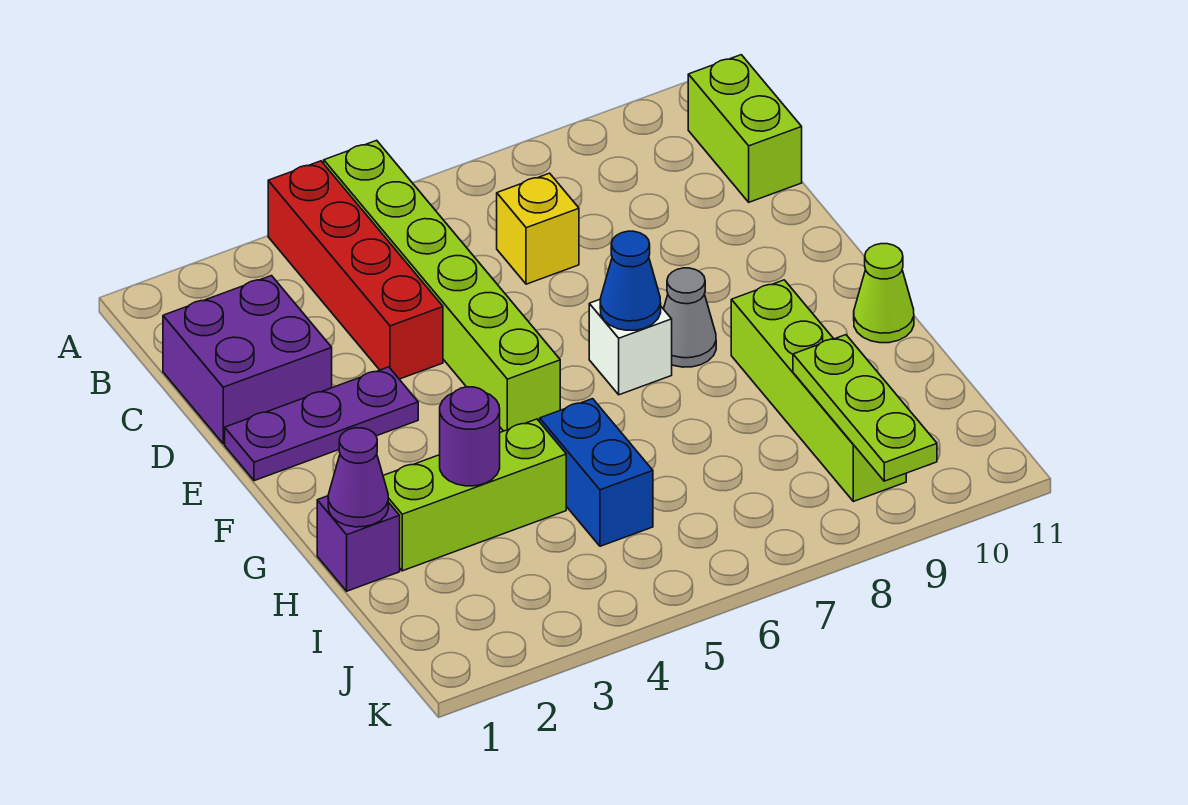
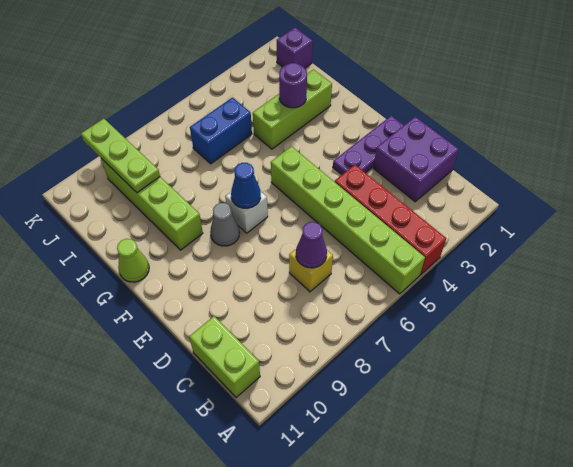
purple brick H1 level 1 -> purple brick J1 level 1
purple cone H1 level 2 -> purple cone C7 level 2
blue brick H5:I5 level 1 -> blue brick I5:I6 level 1

